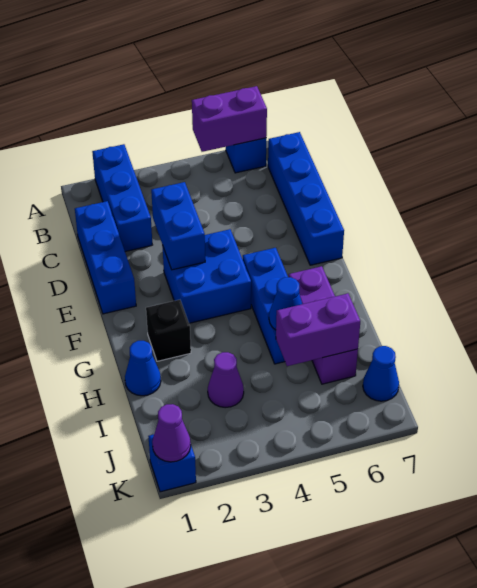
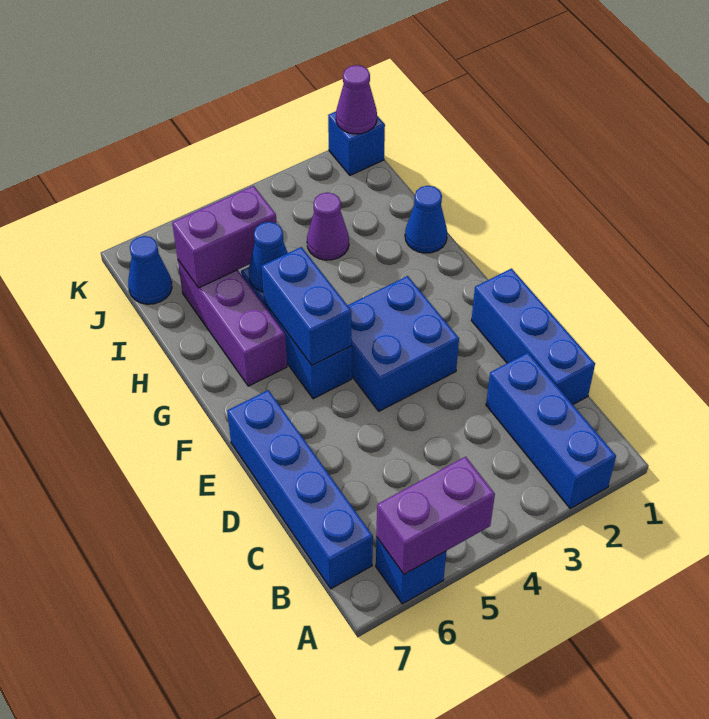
blue brick D3:E3 level 2 -> blue brick F5:G5 level 2
black brick G2 level 1 -> none

